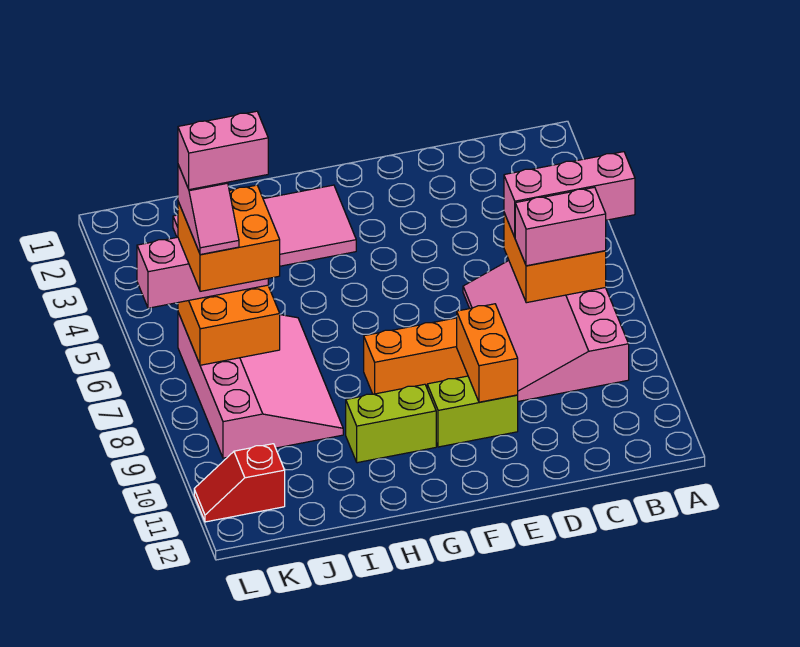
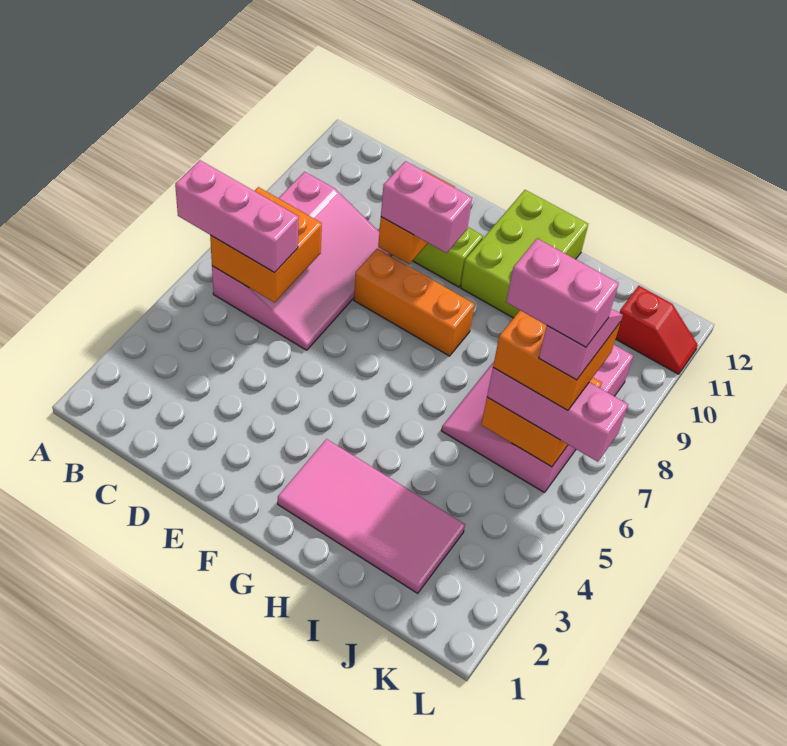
pink brick B7:C7 level 3 -> pink brick E9:F9 level 3
lime brick G10:H10 level 1 -> lime brick G10:H12 level 1

